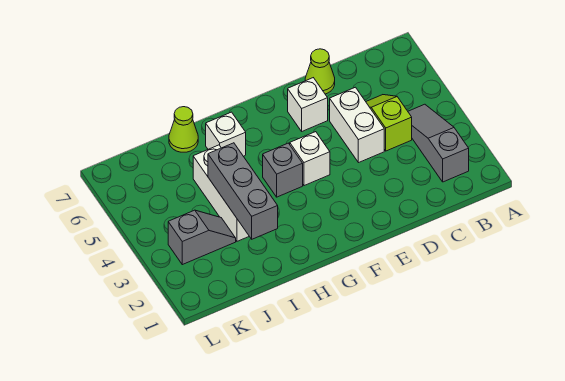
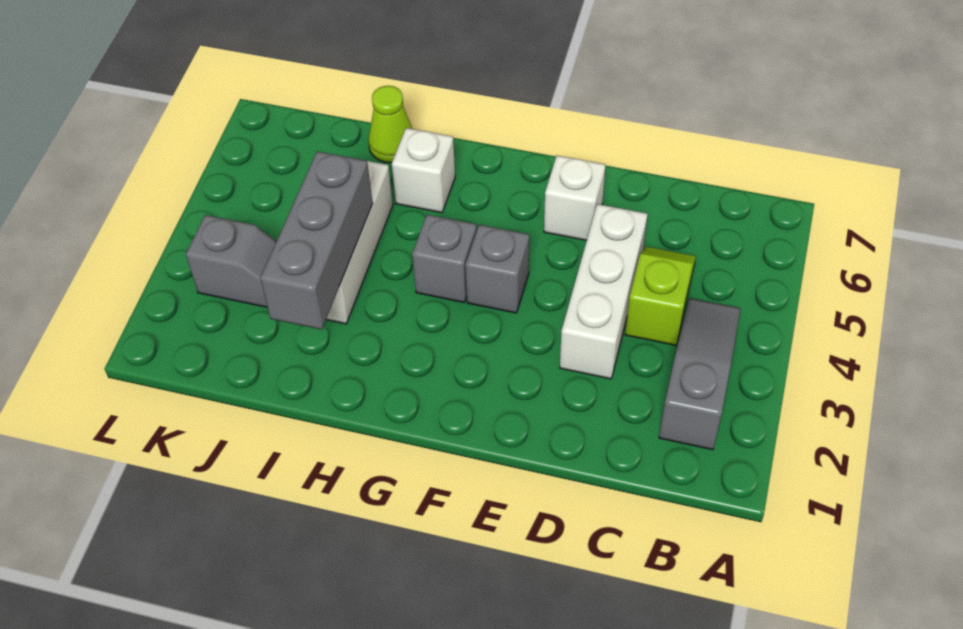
white brick D4:D5 level 1 -> white brick D3:D5 level 1
lime cone D7 level 1 -> none
white brick F4 level 1 -> grey brick F4 level 1

